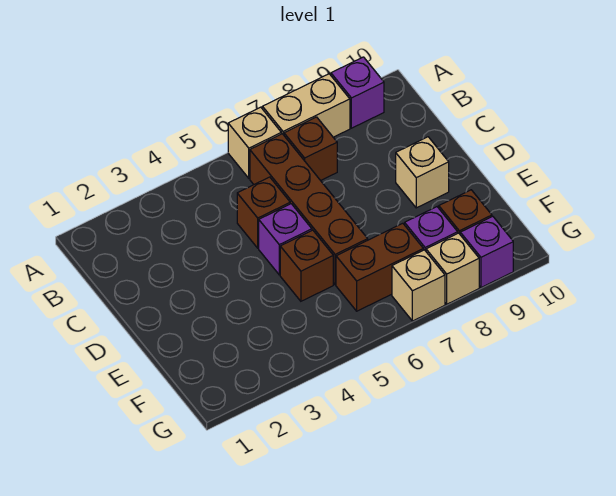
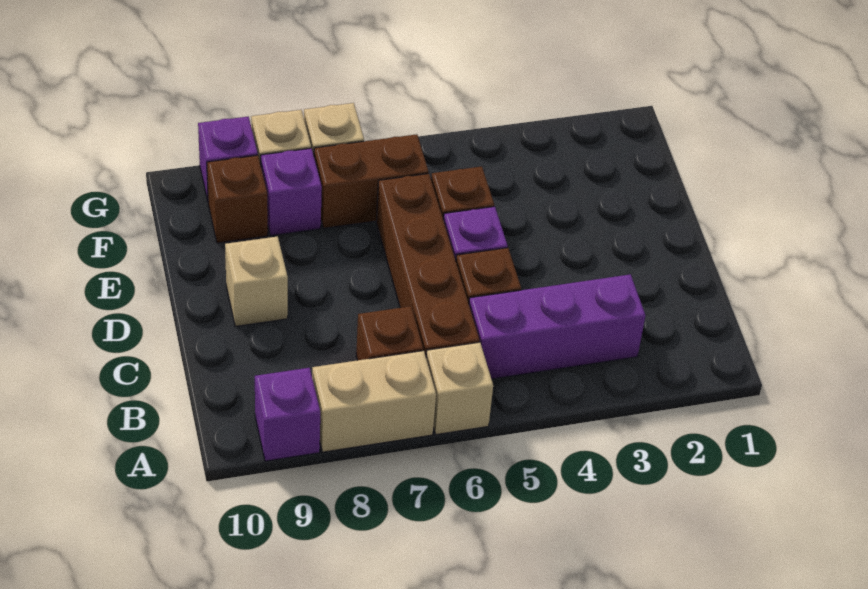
none -> purple brick B3:B5 level 1

